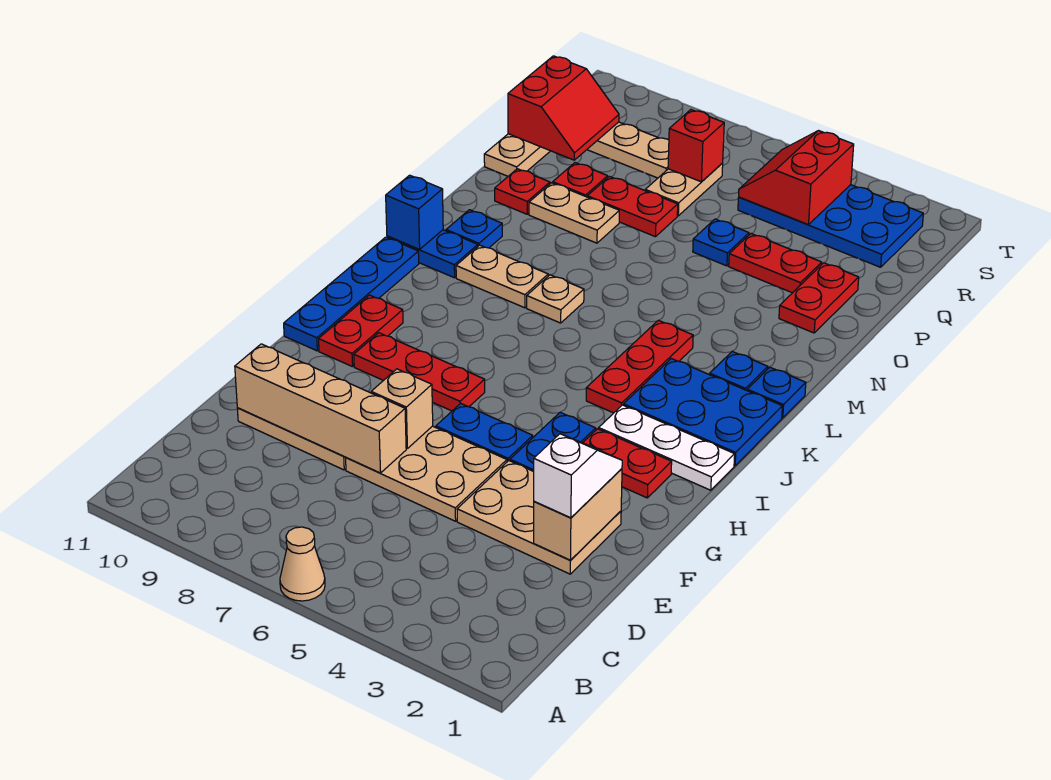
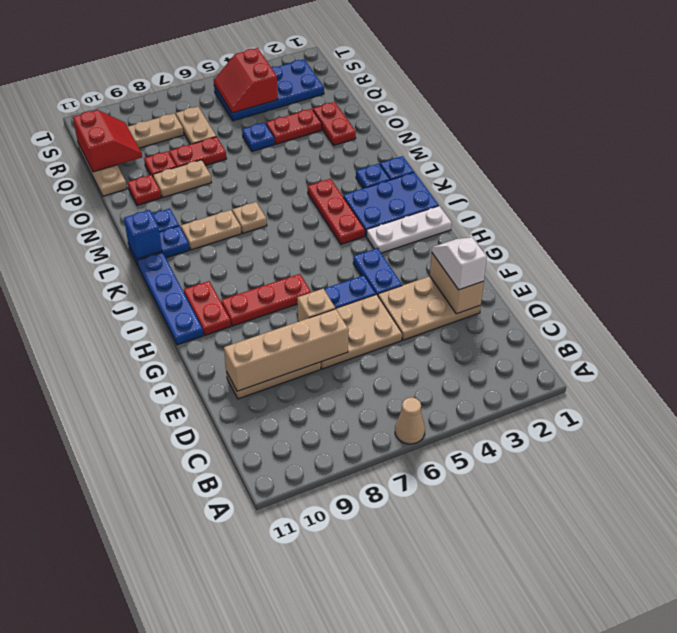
red plate H2:H3 level 1 -> none
red brick R7 level 2 -> none

